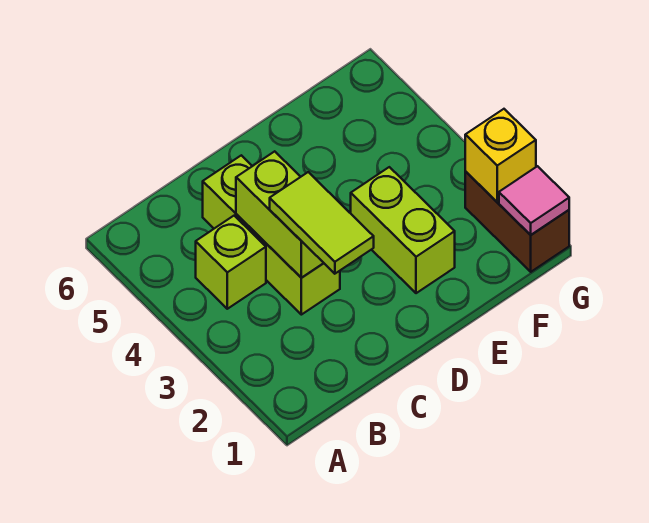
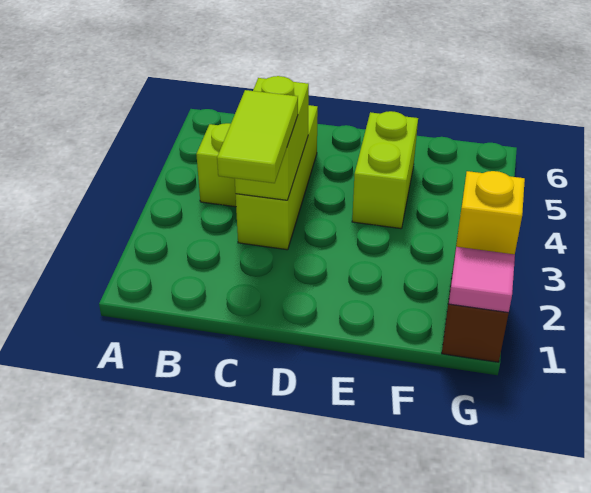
lime brick E2:E3 level 1 -> lime brick E4:E5 level 1

